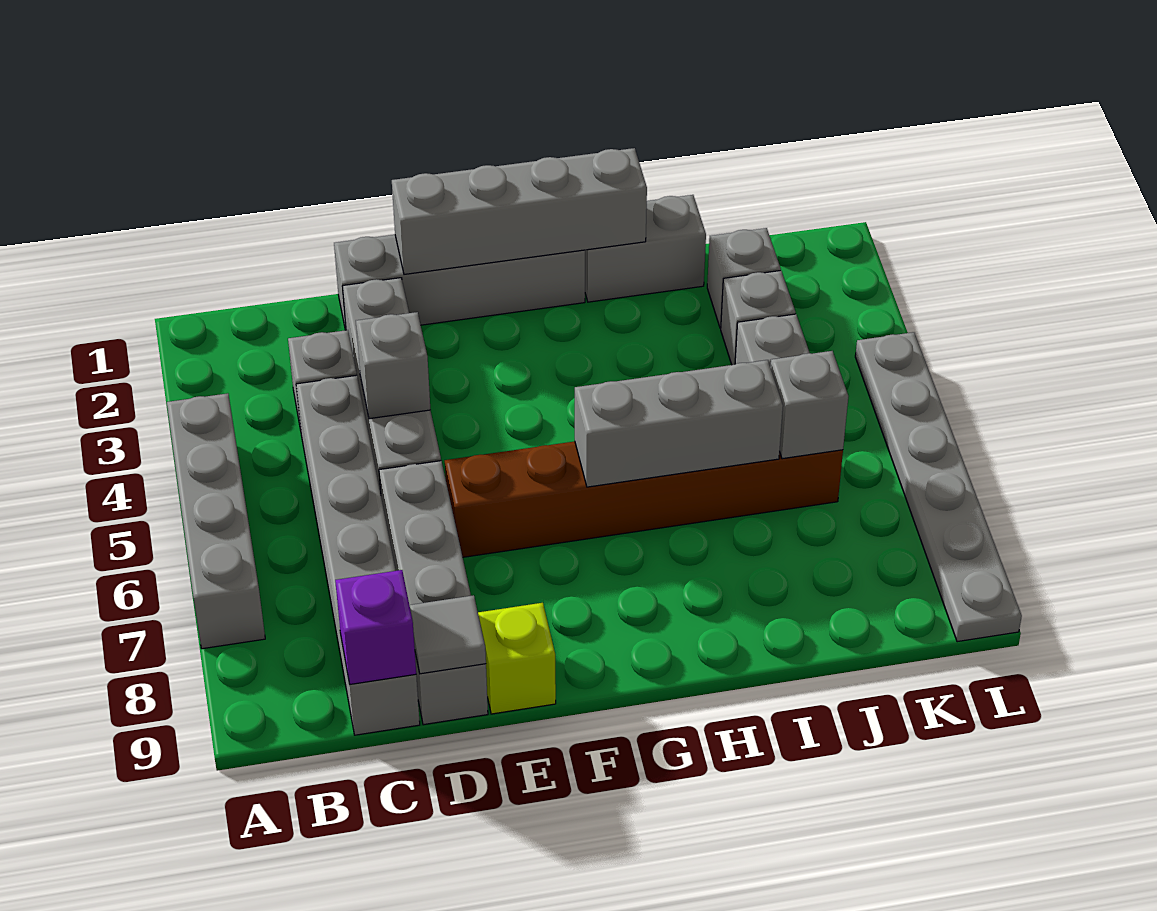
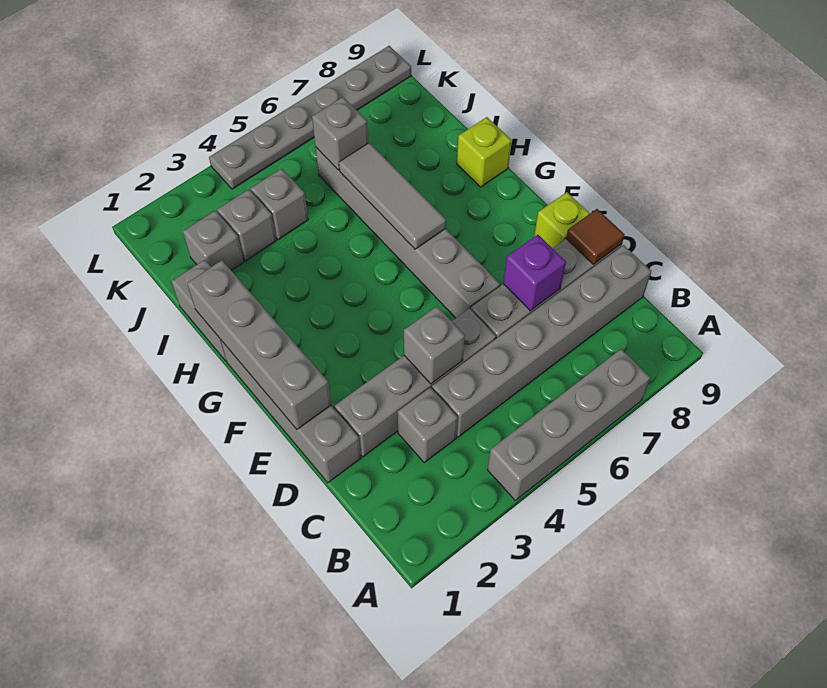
purple brick C9 level 2 -> purple brick D7 level 2
grey tile D9 level 2 -> brown tile D9 level 2
brown brick E6:J6 level 1 -> grey brick E6:J6 level 1
grey brick G6:I6 level 2 -> grey tile G6:I6 level 2
none -> lime brick H9 level 1

